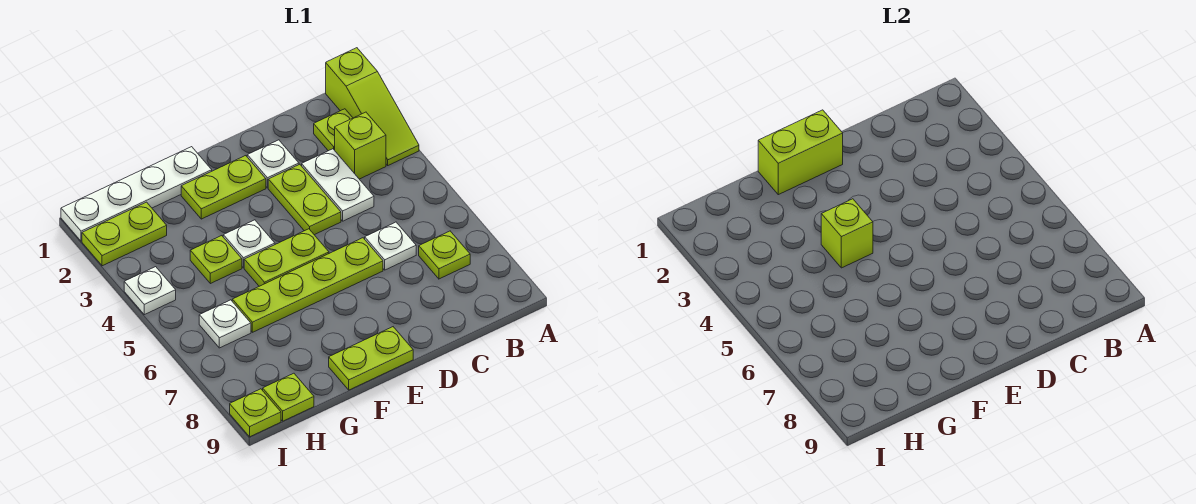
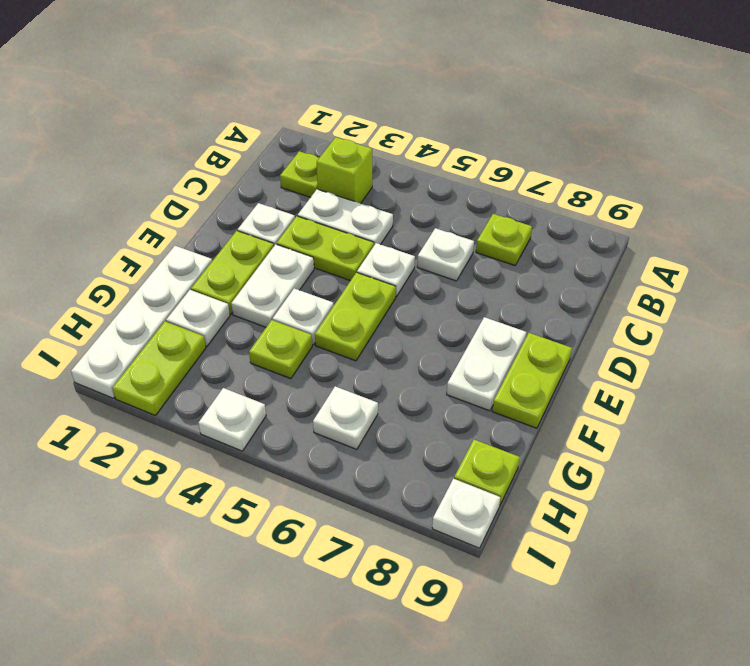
lime slope A1:A3 level 1 top 1 -> none
none -> white plate D5 level 1
lime plate D6:G6 level 1 -> none
lime brick E1:F1 level 2 -> none
none -> white plate E3:F3 level 1
none -> white plate E8:F8 level 1
lime brick F4 level 2 -> none
none -> white plate G2 level 1
lime plate I9 level 1 -> white plate I9 level 1

